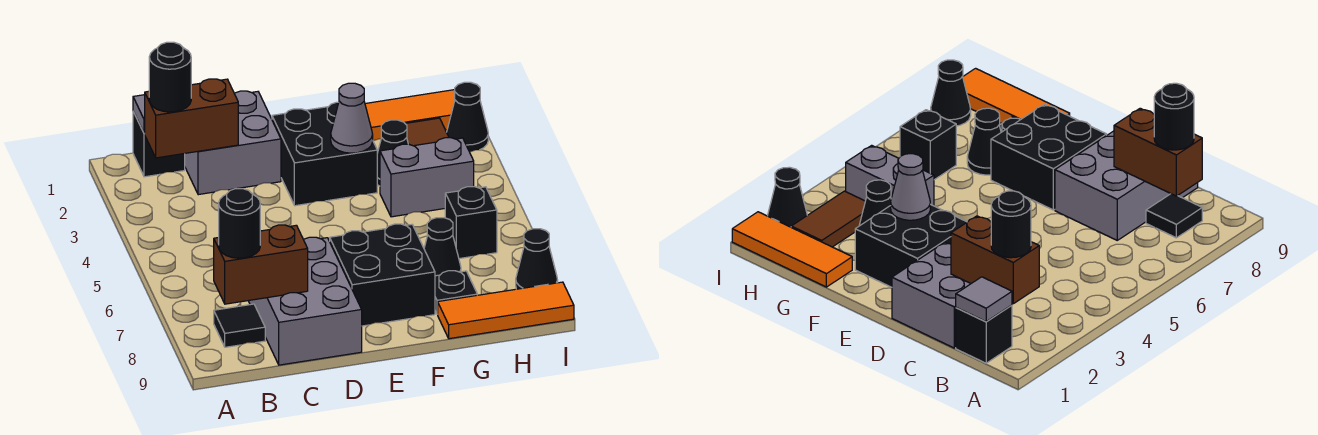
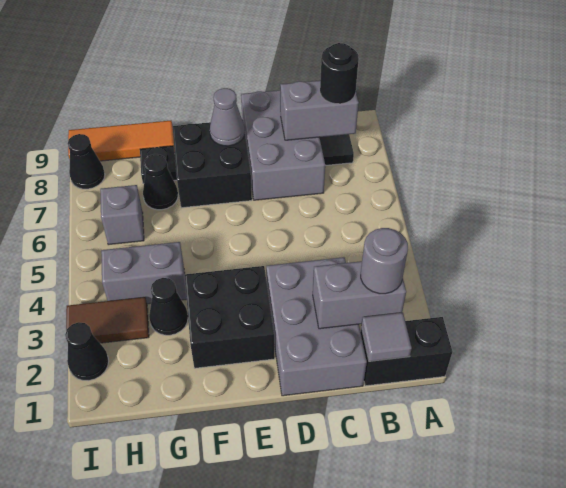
black brick B1 level 1 -> black brick A1:B1 level 1
brown brick B2:C2 level 2 -> grey brick B2:C2 level 2
black round brick B2 level 3 -> grey round brick B2 level 3
brown brick B8:C8 level 2 -> grey brick B8:C8 level 2
grey brick C1:D2 level 1 -> grey brick C1:D3 level 1
grey cone F3 level 2 -> grey cone E8 level 2
orange tile G1:I1 level 1 -> none
brown tile H2:H3 level 1 -> brown tile H3:I3 level 1
black brick H6 level 1 -> grey brick H6 level 1

